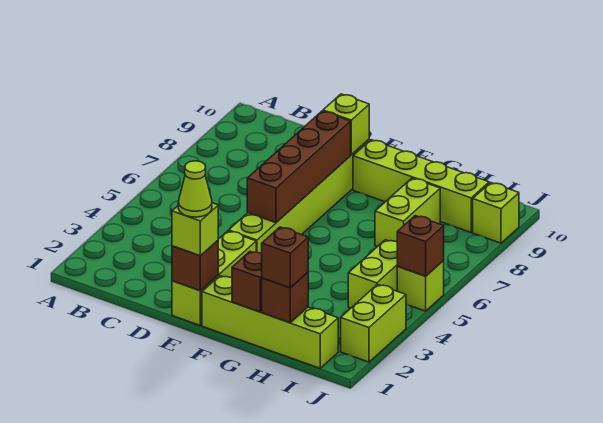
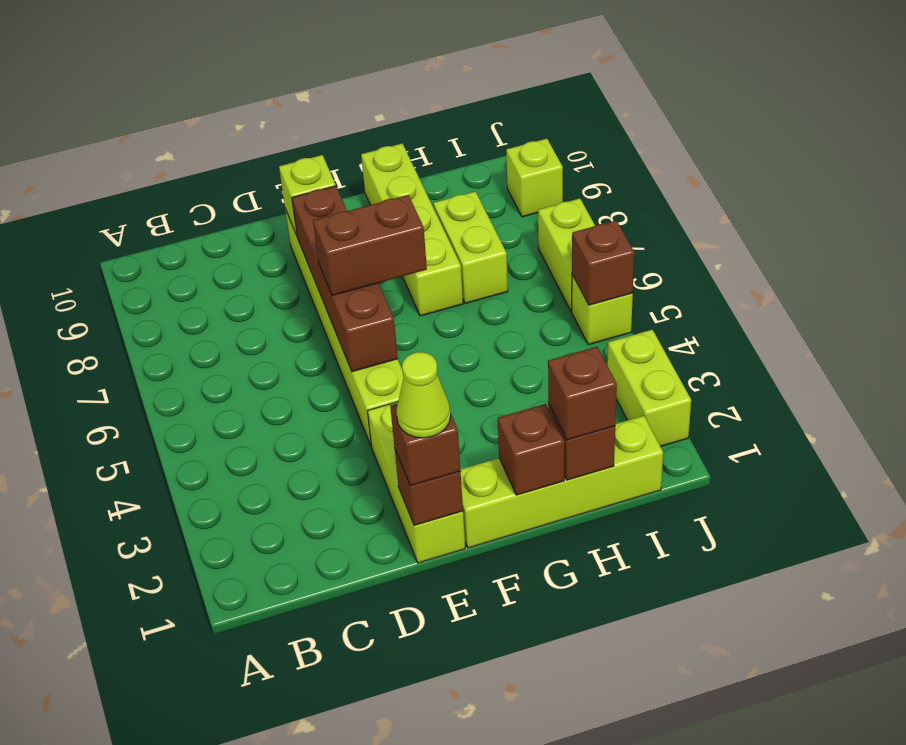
lime brick E1 level 3 -> brown brick E1 level 3
none -> brown brick E6:F6 level 3
lime brick F9:I9 level 1 -> lime brick G7:G10 level 1
lime brick I4:I5 level 1 -> lime brick J6:J7 level 1

